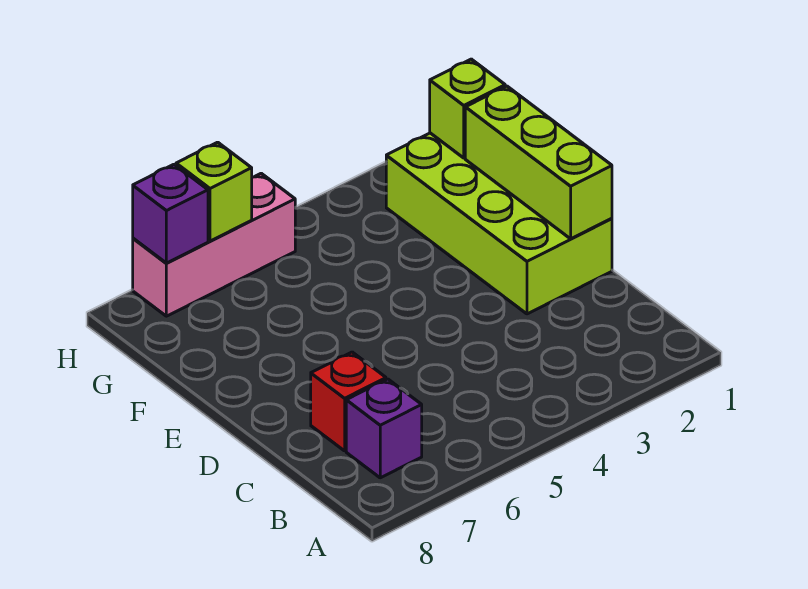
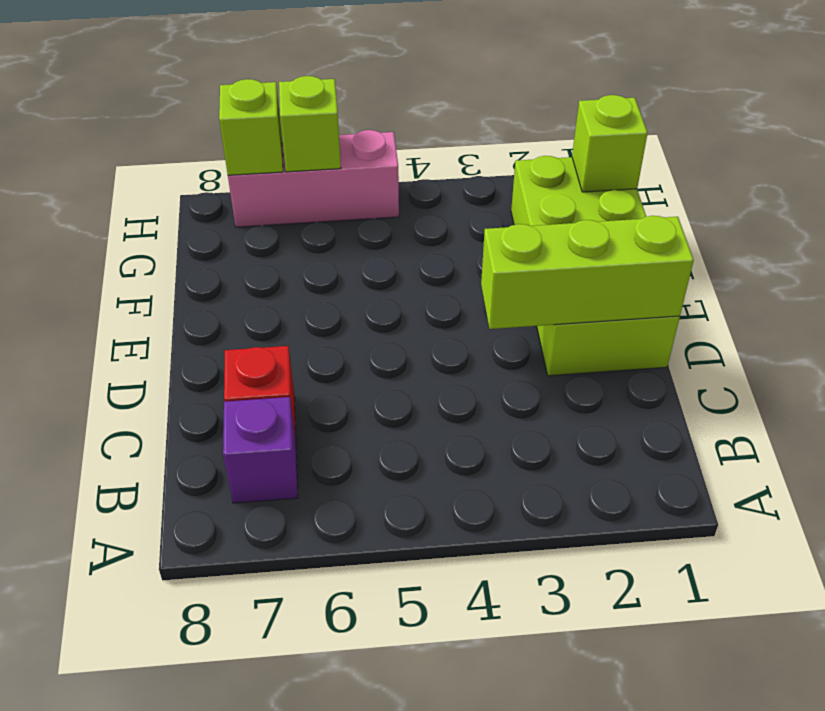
lime brick D1:F1 level 2 -> lime brick D1:D3 level 2
purple brick H7 level 2 -> lime brick H7 level 2

